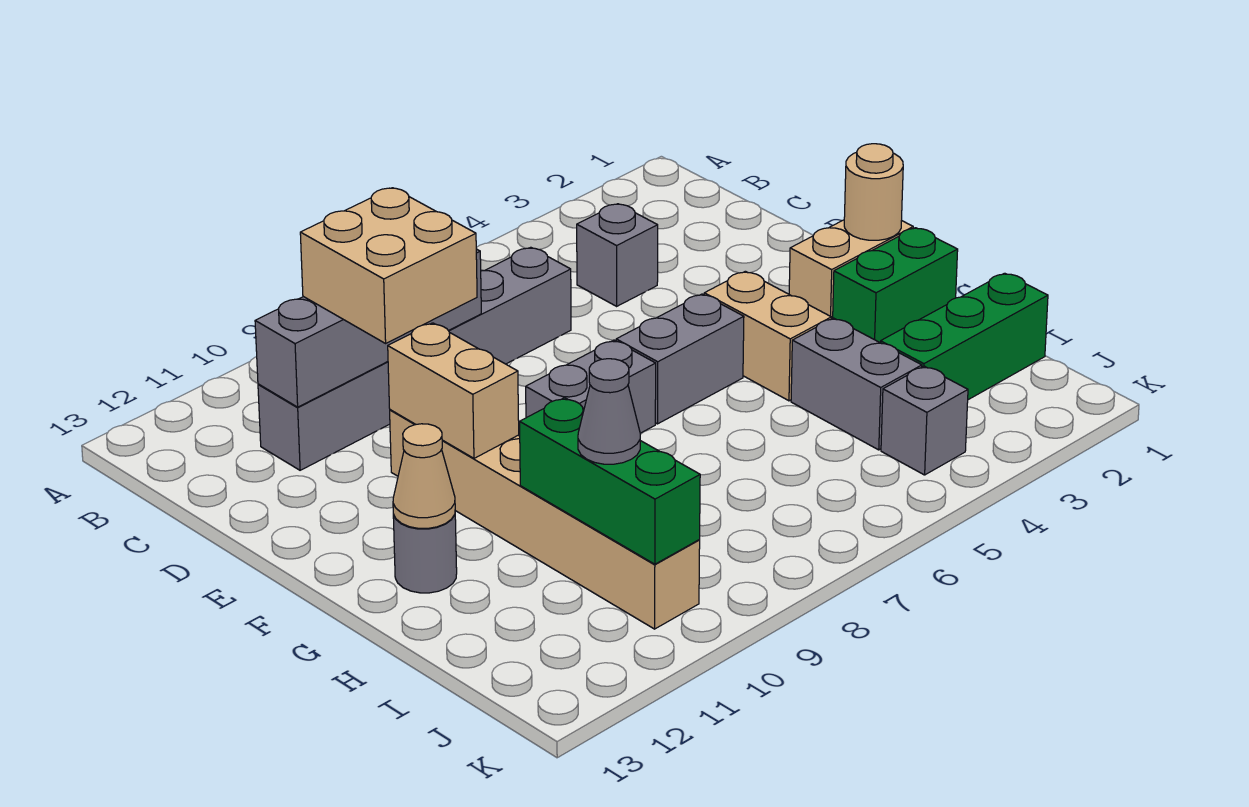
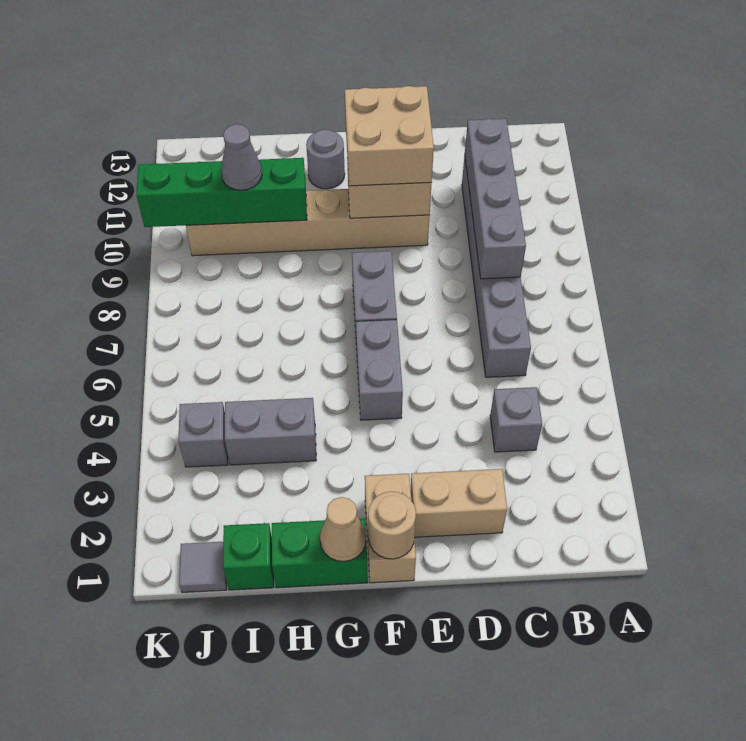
tan brick C9:D10 level 3 -> tan brick E10:F11 level 3
tan brick F4:G4 level 1 -> tan brick D2:E2 level 1
green brick G1:G2 level 1 -> green brick G1:H1 level 1
tan cone G12 level 2 -> tan cone G1 level 2
green brick H10:J10 level 2 -> green brick H10:K10 level 2
green brick I1:I3 level 1 -> green brick I1 level 1
none -> grey tile J1 level 1

